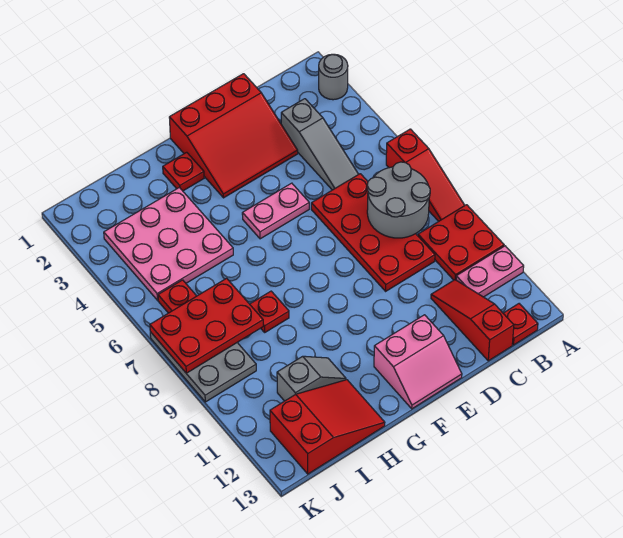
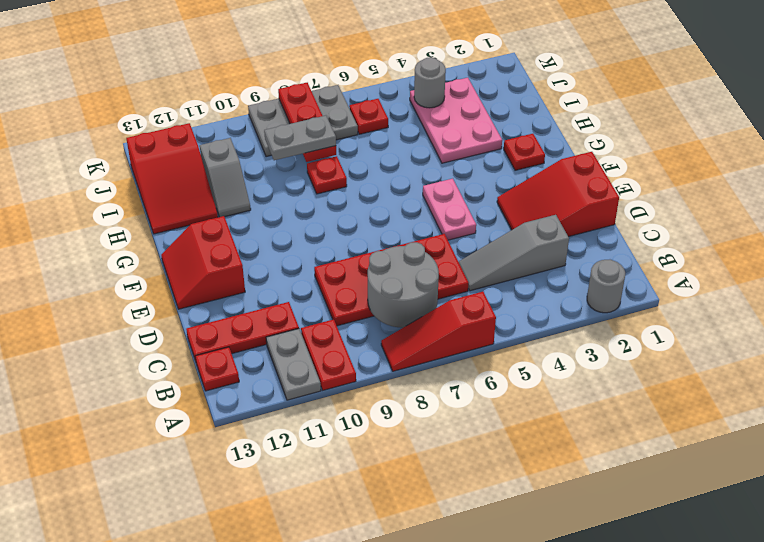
red plate A9:B10 level 1 -> red plate A10:B10 level 1
pink plate A11:B11 level 1 -> grey plate A11:B11 level 1
red slope C11:C13 level 1 top 13 -> red plate C11:C13 level 1
red slope D1:F3 level 1 top 1 -> red slope D1:E3 level 1 top 1
pink slope E12:F13 level 1 top 12 -> red slope E12:F13 level 1 top 12
pink plate H3:J5 level 1 -> pink plate H3:J4 level 1
red plate I7:K8 level 2 -> red plate I8:K8 level 2
none -> grey plate I8:I9 level 3
none -> grey round brick J4 level 2

